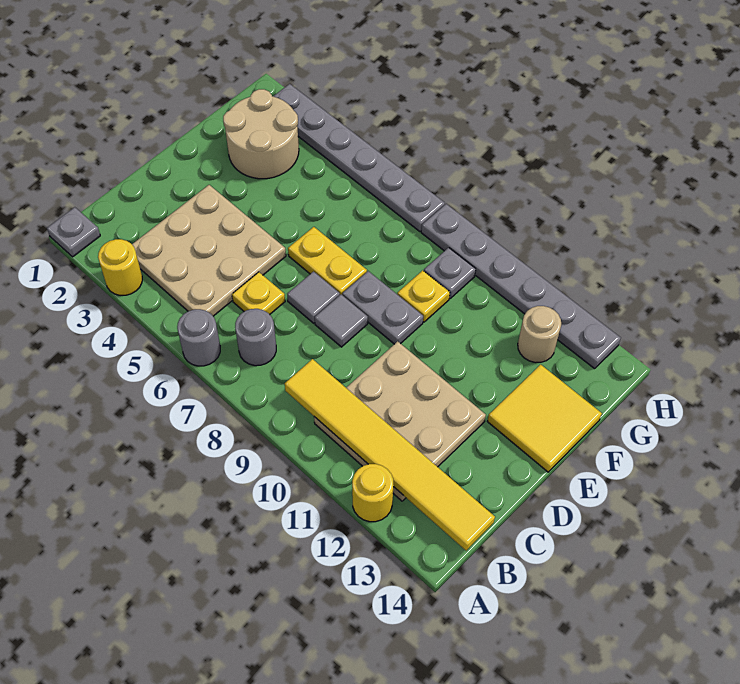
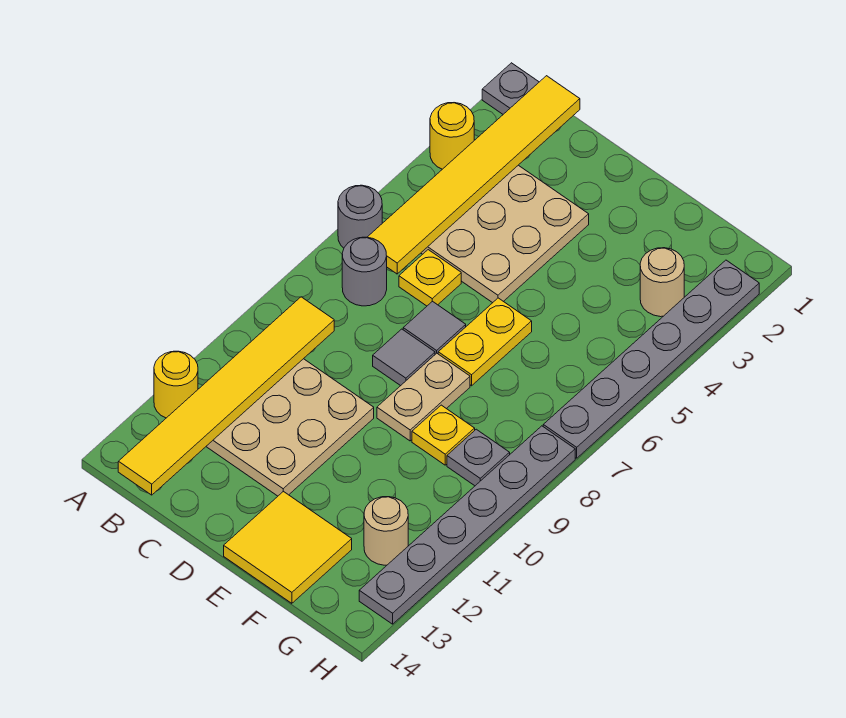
none -> yellow tile B1:B6 level 2
grey plate E8:E9 level 1 -> tan plate E8:E9 level 1
tan round brick F2:G3 level 1 -> tan round brick G3 level 1

